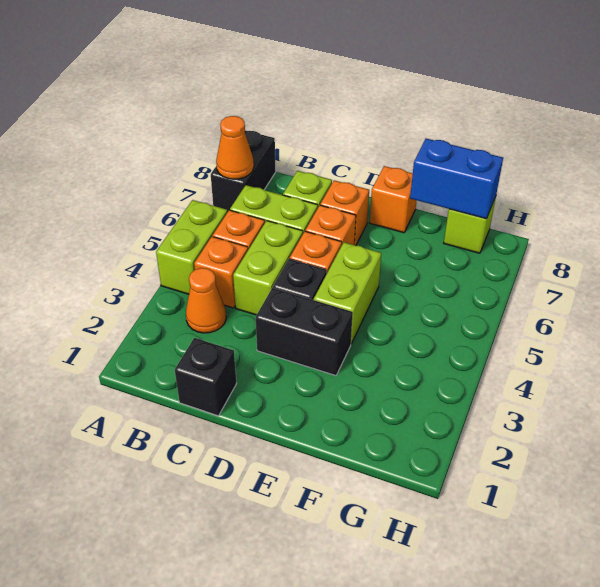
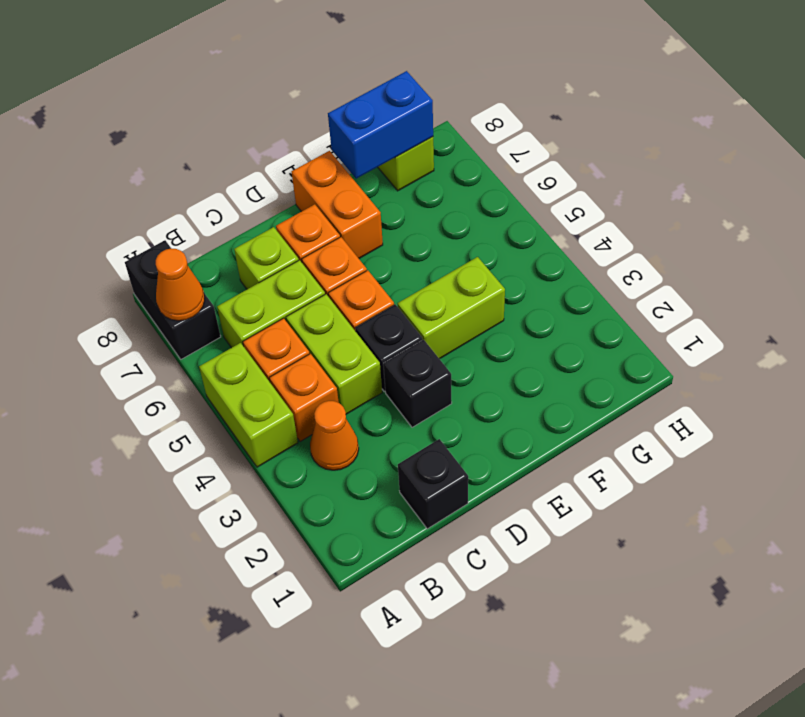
black brick D3:E3 level 1 -> black brick D3 level 1
lime brick E4:E5 level 1 -> lime brick E4:F4 level 1
orange brick E8 level 1 -> orange brick E7:E8 level 1

